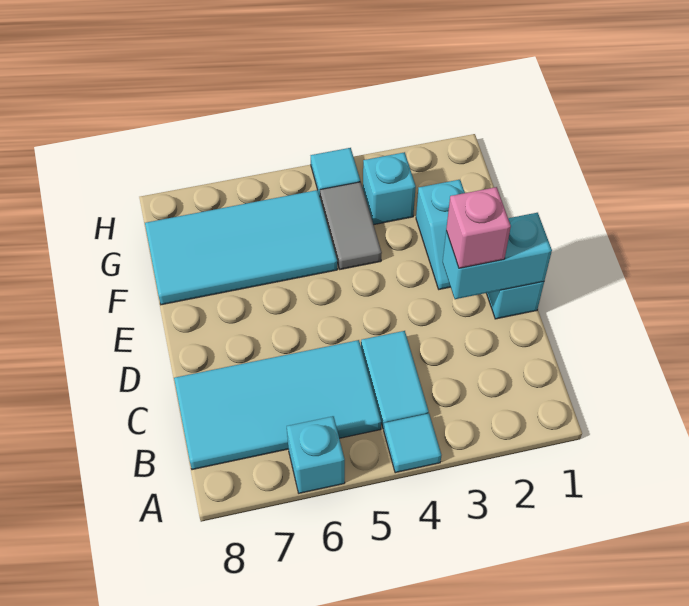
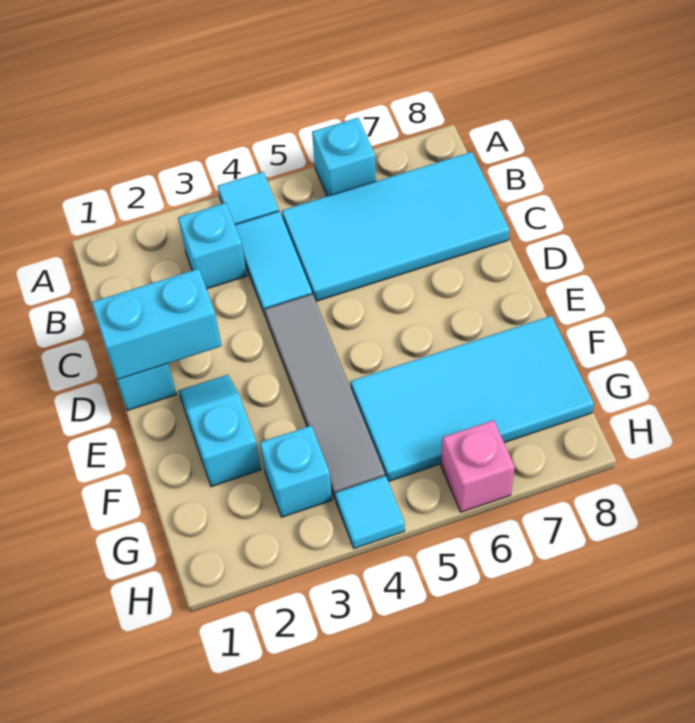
none -> cyan brick B3 level 1
pink brick D2 level 3 -> pink brick H6 level 1
grey tile F4:G4 level 1 -> grey tile D4:G4 level 1

